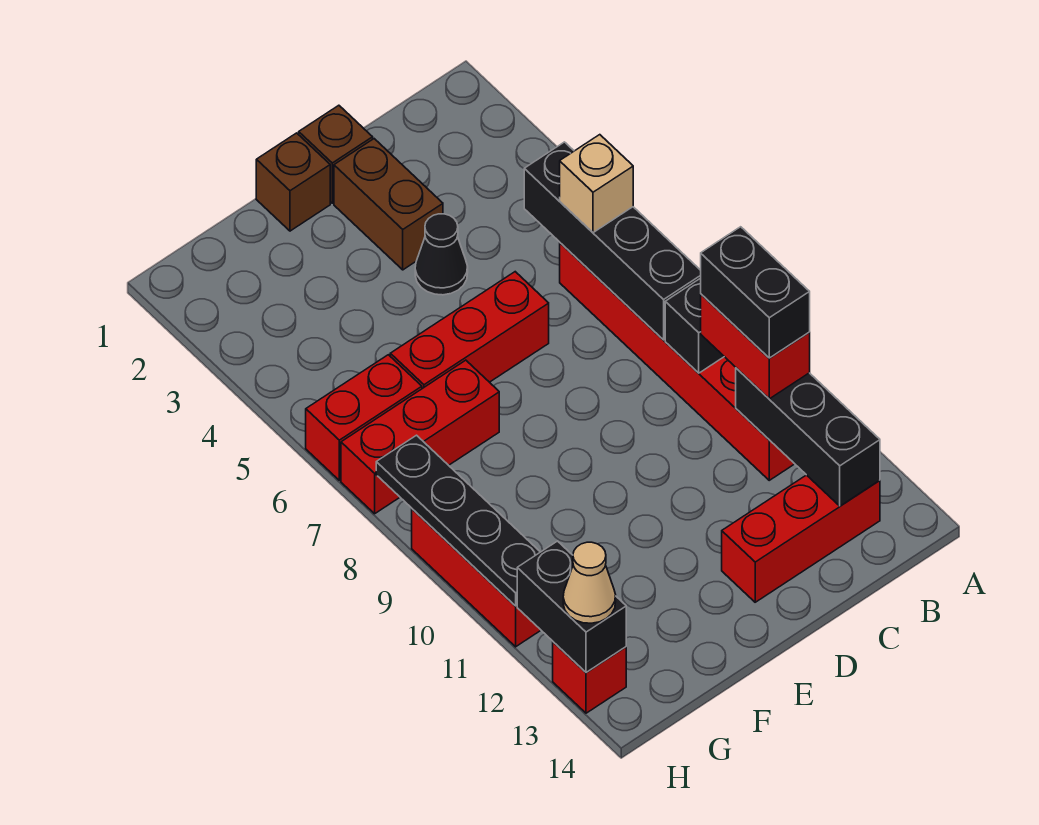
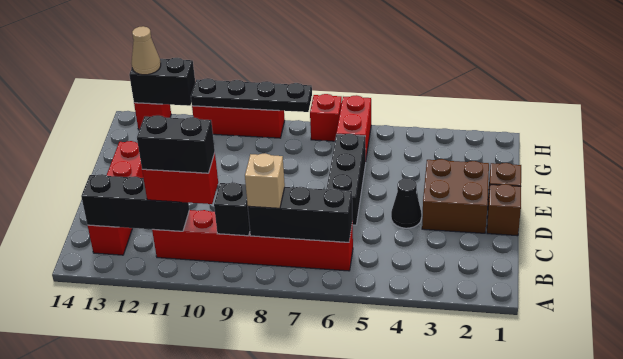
black brick B5:B8 level 2 -> black brick B6:B8 level 2
tan brick B6 level 3 -> tan brick B8 level 3
red brick B13:D13 level 1 -> red brick B13:E13 level 1
brown brick D2:D3 level 1 -> brown brick D2:E3 level 1
red brick D6:F6 level 1 -> black brick D6:F6 level 1
red brick F7:H7 level 1 -> red brick H7 level 1

